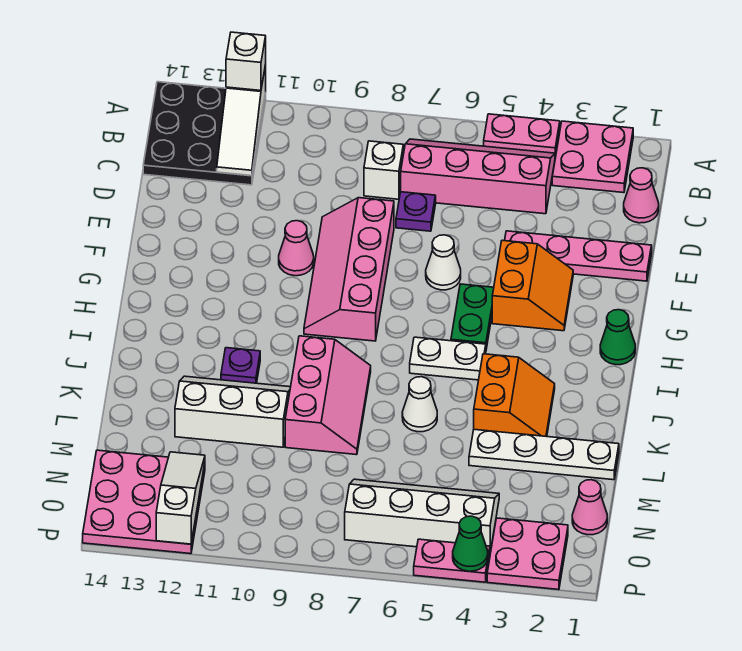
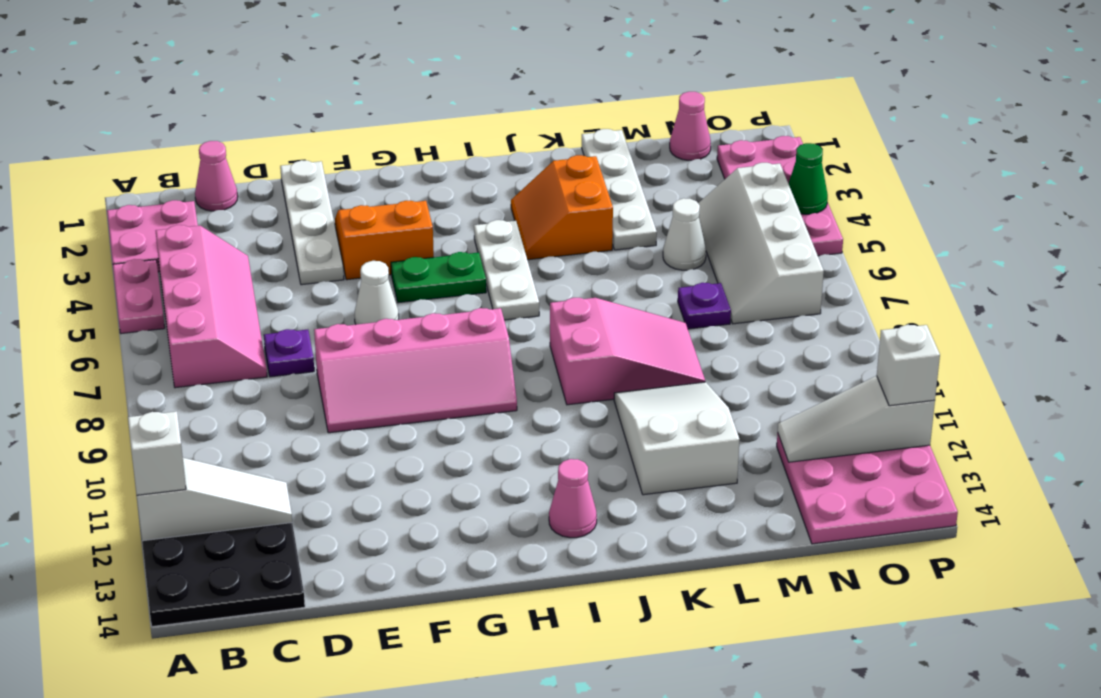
pink slope B4:C7 level 1 top C -> pink slope B4:C7 level 1 top B
white brick C8 level 1 -> white brick P12 level 3
pink plate E1:E4 level 1 -> white plate E1:E4 level 1
pink cone F10 level 1 -> pink cone I13 level 1
green cone H1 level 1 -> none
white plate I5:I6 level 1 -> white plate I4:I6 level 1
orange slope J3:K4 level 1 top 4 -> orange slope J3:K4 level 1 top K
pink slope J8:L9 level 1 top 9 -> pink slope J8:L9 level 1 top J
purple plate J11 level 1 -> purple plate M7 level 1
white cone K6 level 1 -> white cone M5 level 1
white slope K10:L12 level 1 top L -> white slope K10:L12 level 1 top 12

